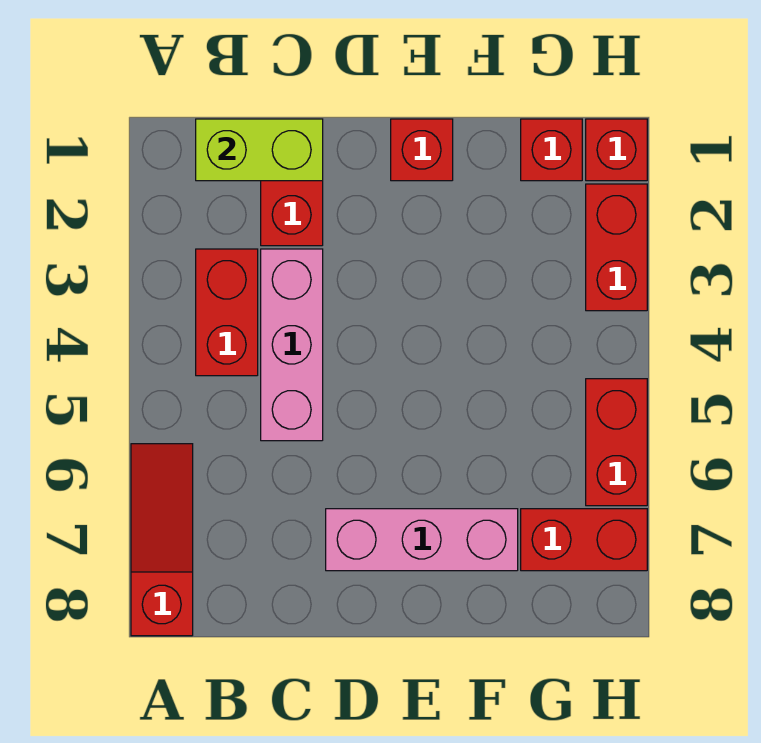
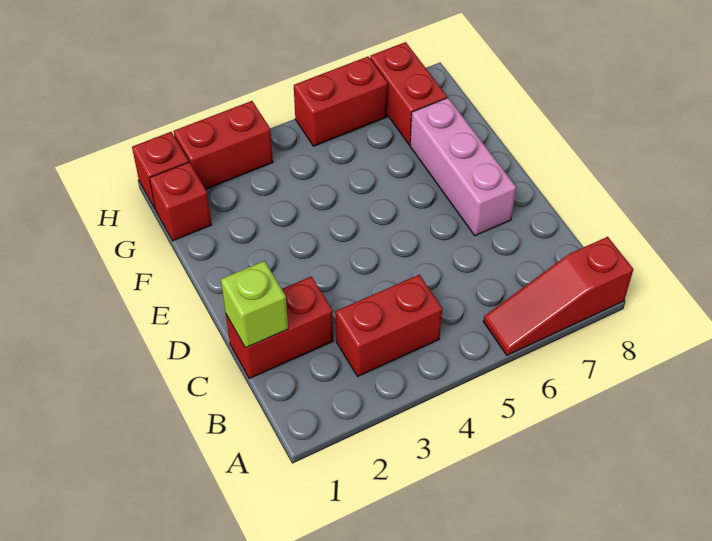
lime brick B1:C1 level 2 -> lime brick C1 level 2
pink brick C3:C5 level 1 -> none
red brick E1 level 1 -> none

